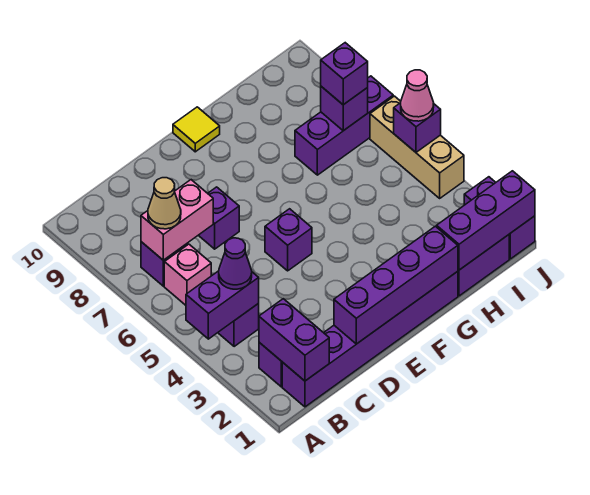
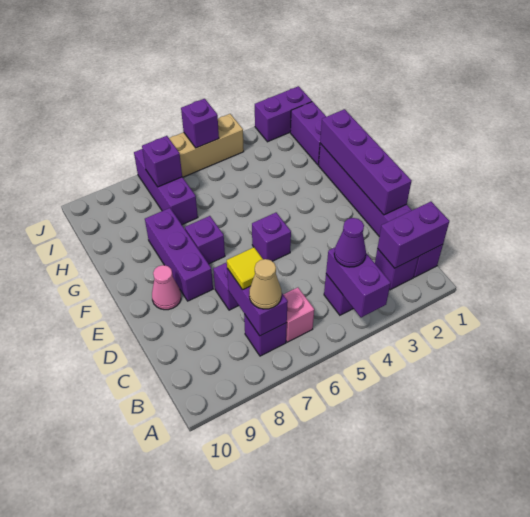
pink brick B7:C7 level 2 -> purple brick B7:C7 level 2
yellow tile F10 level 1 -> yellow tile C7 level 3
purple brick H1:J1 level 2 -> purple brick E8:G8 level 1
purple brick I7 level 3 -> purple brick F7 level 1
pink cone J5 level 3 -> pink cone E9 level 1

